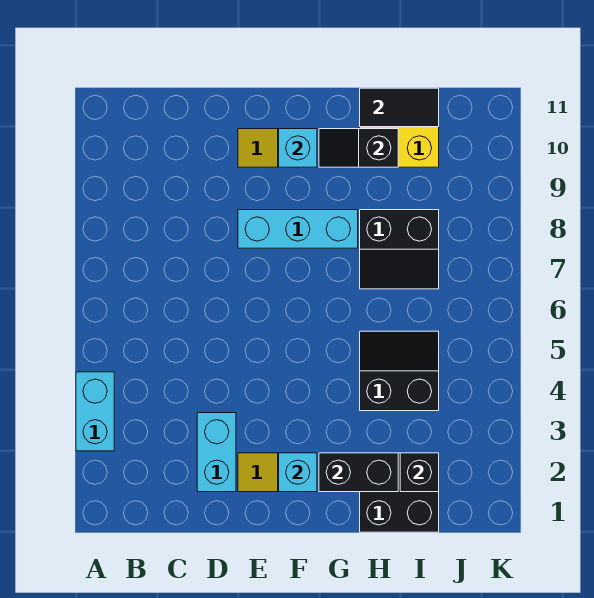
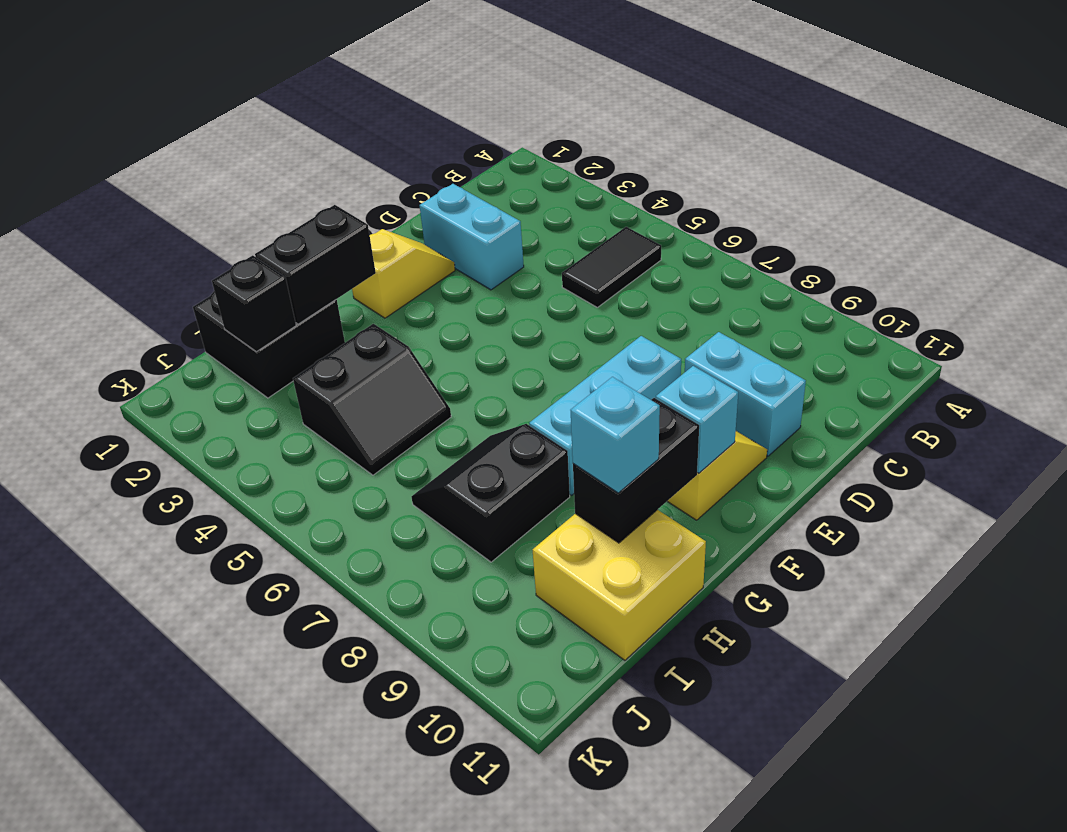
cyan brick A3:A4 level 1 -> cyan brick D9:D10 level 1
cyan brick F2 level 2 -> cyan brick H10 level 3
black slope G10:H10 level 2 top H -> black brick G10:H10 level 2
black tile H11:I11 level 2 -> black tile B5:C5 level 1

